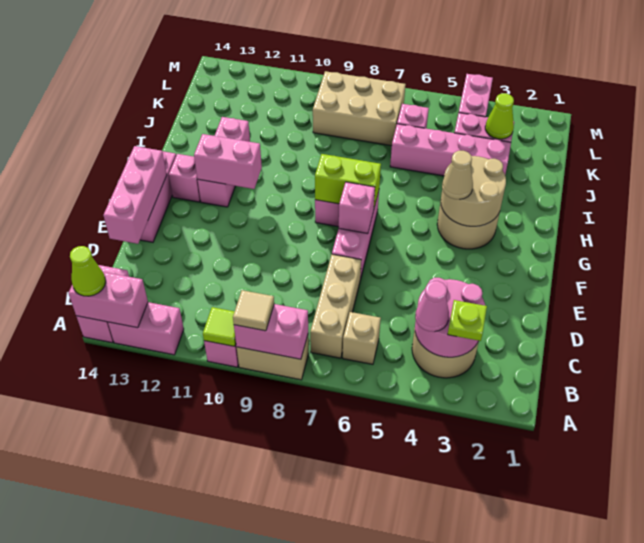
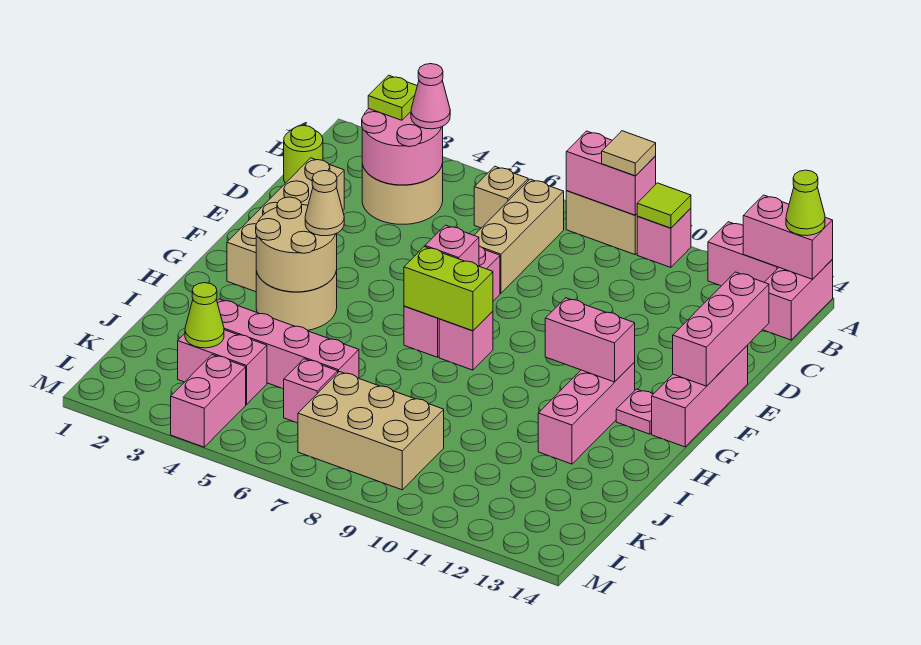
none -> lime round brick C1 level 1
none -> tan brick D2:G2 level 1
pink brick G13 level 1 -> pink plate G13 level 1

